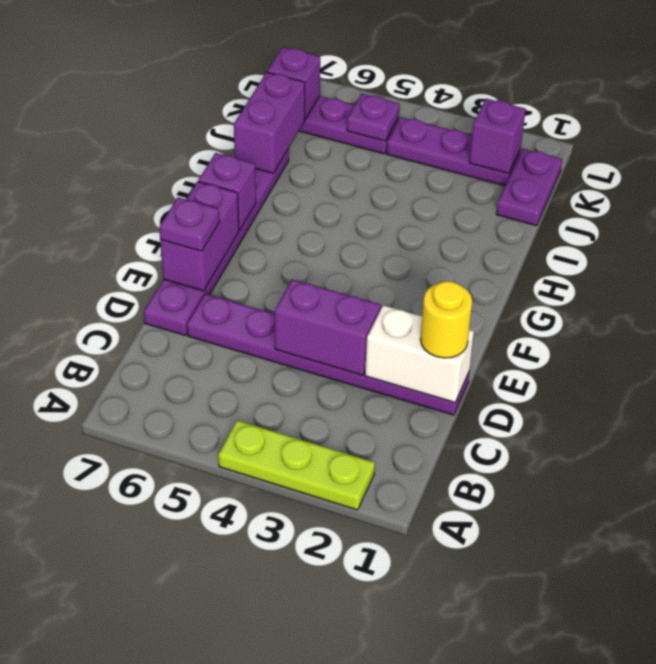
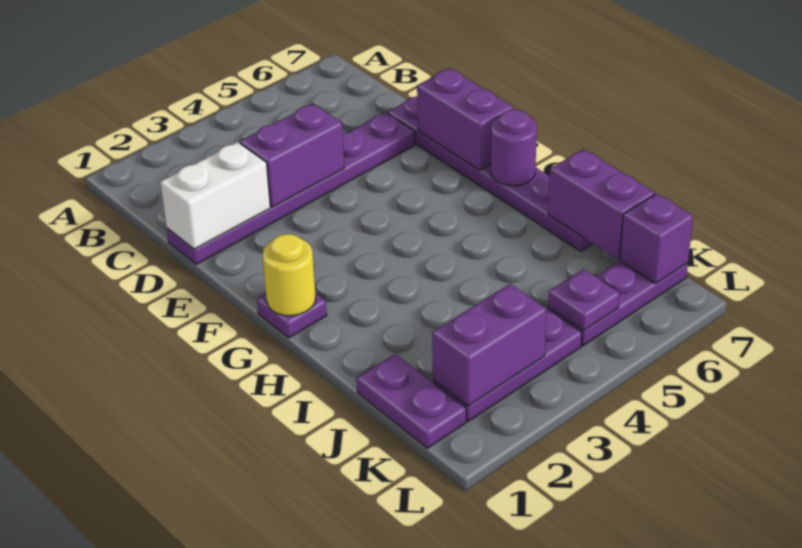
lime plate A2:A4 level 1 -> none
yellow round brick D1 level 3 -> yellow round brick G1 level 2
purple plate E7 level 3 -> purple plate G1 level 1
purple brick G7 level 2 -> purple round brick G7 level 2
purple brick K2 level 2 -> purple brick K2:K3 level 2

